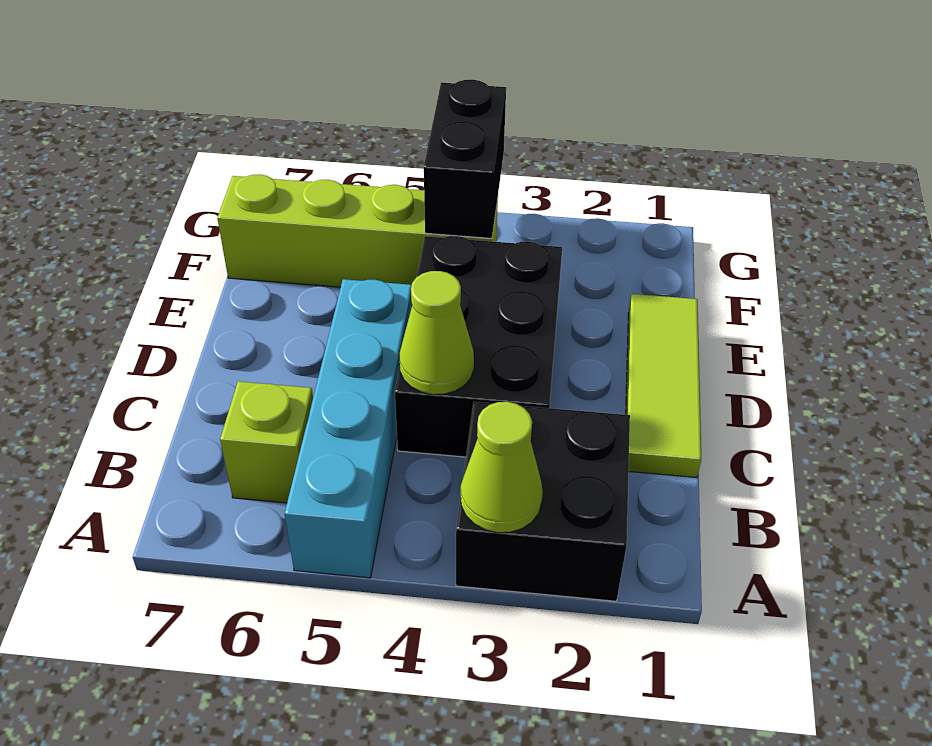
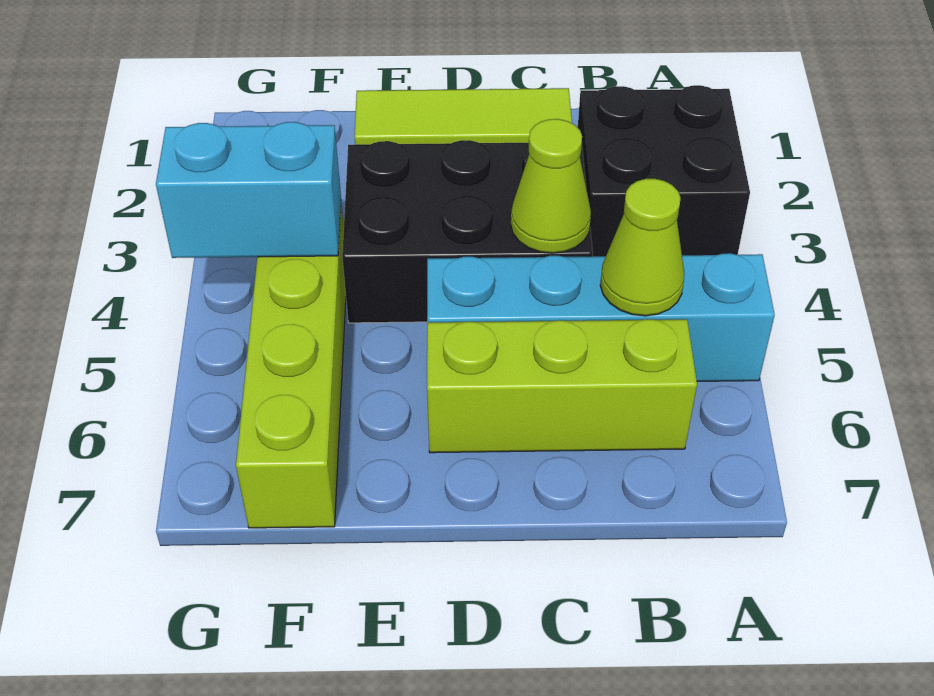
lime cone A3 level 2 -> lime cone B5 level 2
lime brick B6 level 1 -> lime brick B6:D6 level 1
black brick F4:G4 level 2 -> cyan brick F4:G4 level 2

